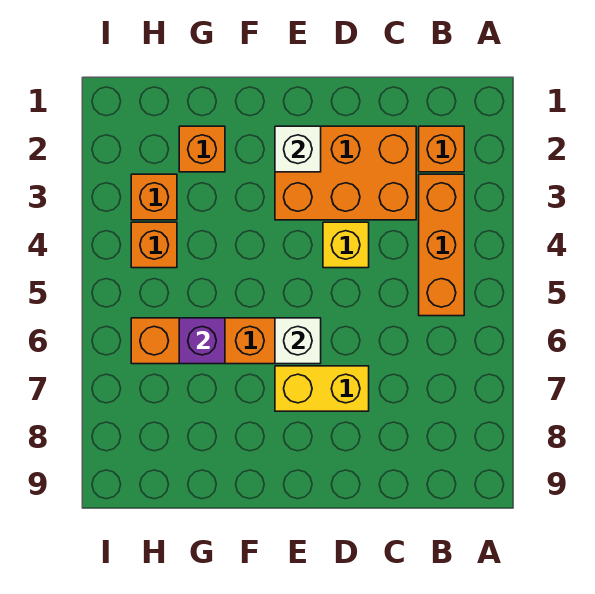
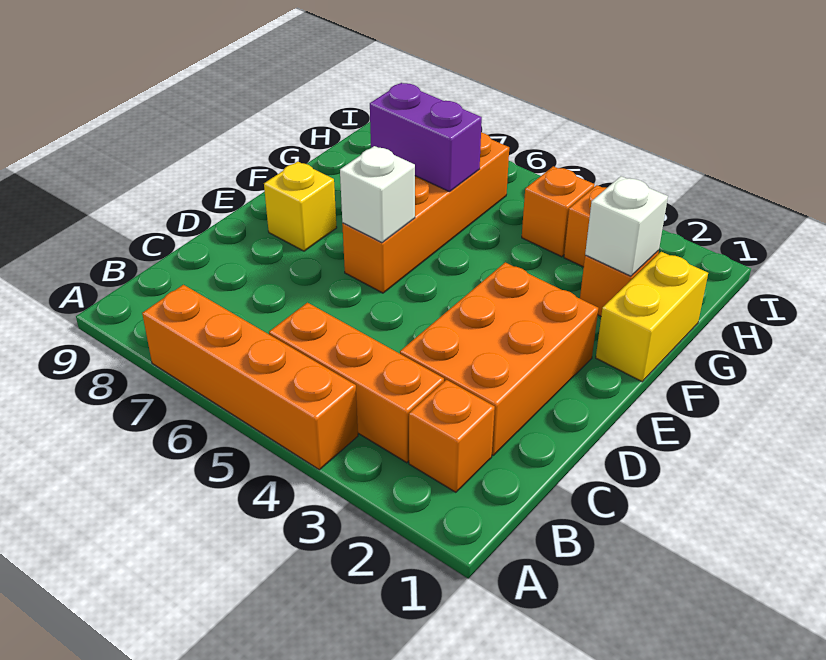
none -> orange brick A4:A7 level 1
yellow brick D4 level 1 -> yellow brick E8 level 1
yellow brick D7:E7 level 1 -> yellow brick F1:G1 level 1
white brick E2 level 2 -> white brick G2 level 2
purple brick G6 level 2 -> purple brick G6:G7 level 2

